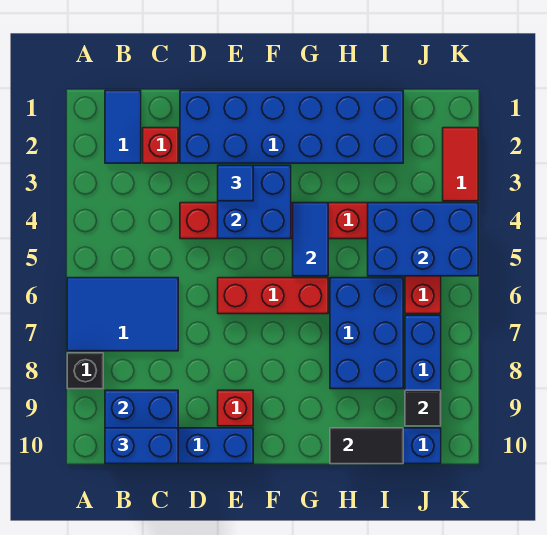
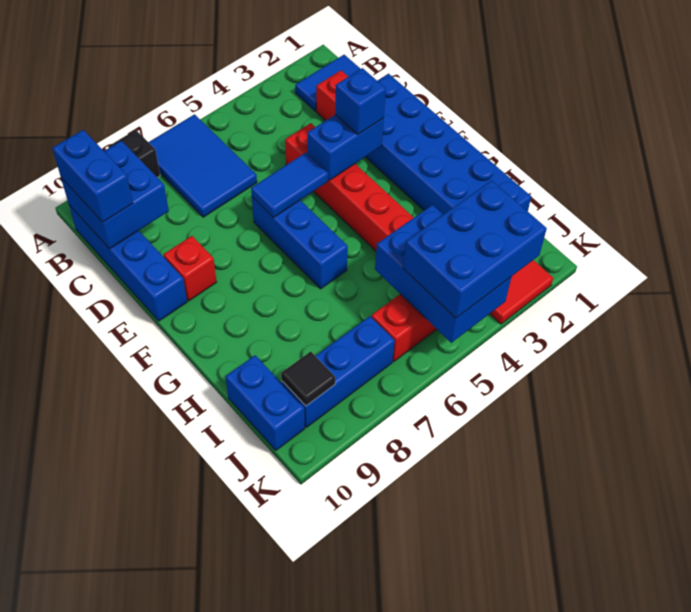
blue brick E3:F4 level 2 -> blue brick E3:E4 level 2
blue tile E3 level 3 -> blue brick E3 level 3
red brick E6:G6 level 1 -> blue brick E6:G6 level 1
blue tile G4:G5 level 2 -> blue tile E5:E6 level 2
blue brick H6:I8 level 1 -> blue brick J3:K5 level 3
black tile H10:I10 level 2 -> none

